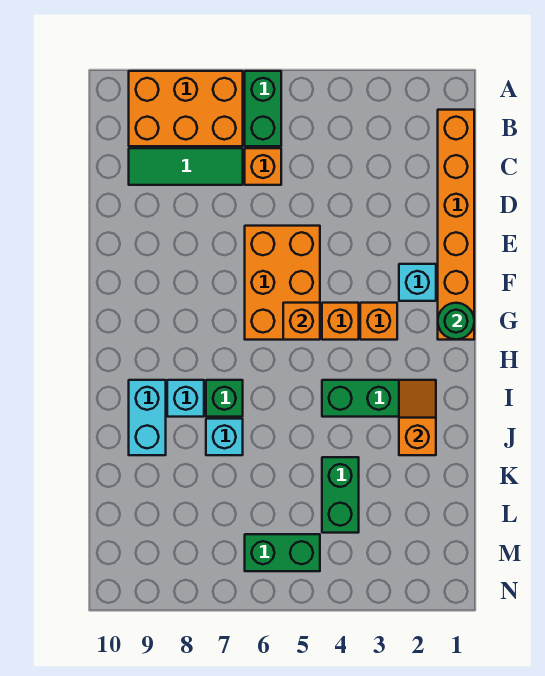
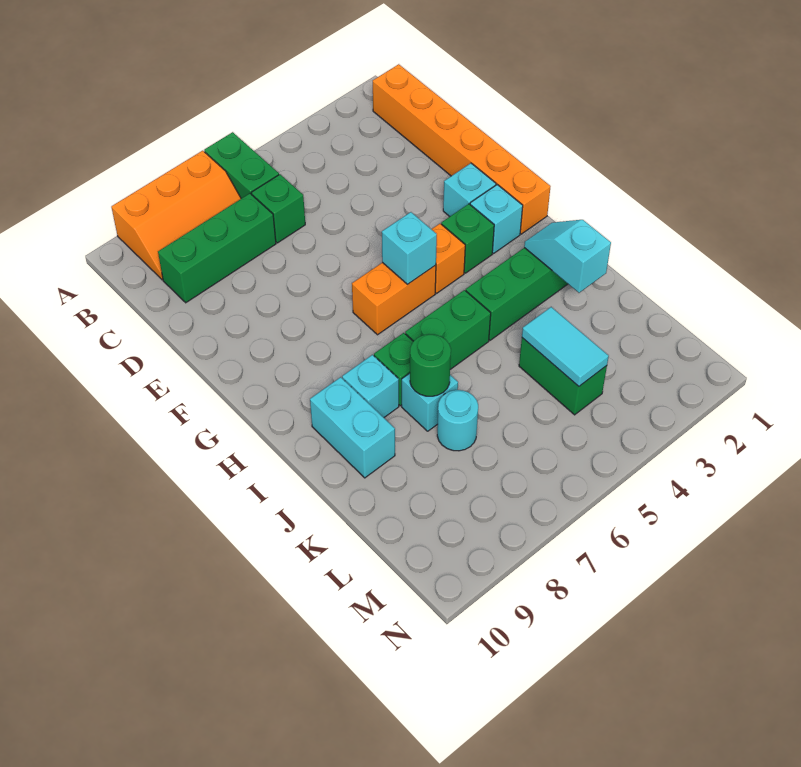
orange brick A7:B9 level 1 -> orange slope A7:B9 level 1 top A
orange brick C6 level 1 -> green brick C6 level 1
green tile C7:C9 level 1 -> green brick C7:C9 level 1
orange brick E5:G6 level 1 -> orange brick G5:G6 level 1
green round brick G1 level 2 -> green round brick J7 level 2
none -> cyan brick G2 level 1
orange brick G3 level 1 -> green brick G3 level 1
orange brick G5 level 2 -> cyan brick G5 level 2
orange slope I2:J2 level 2 top J -> cyan slope I2:J2 level 2 top J
none -> cyan tile K4:L4 level 2
none -> cyan round brick K7 level 1
green brick M5:M6 level 1 -> green brick I5:I6 level 1

